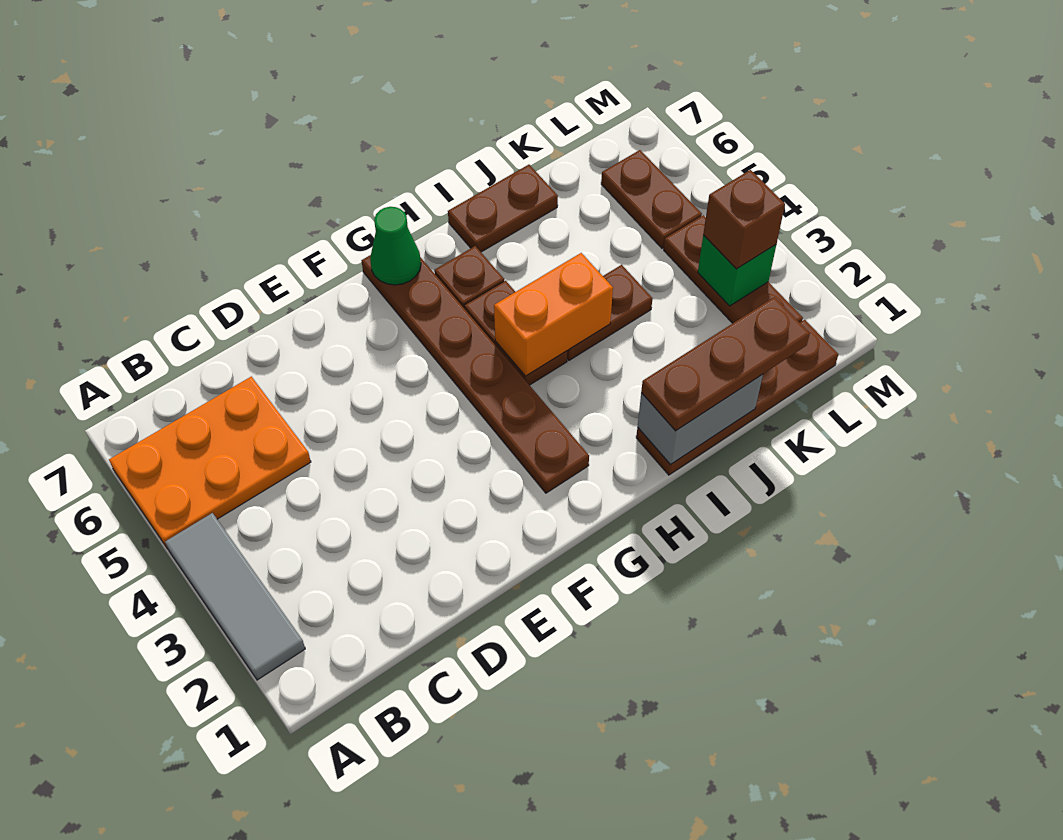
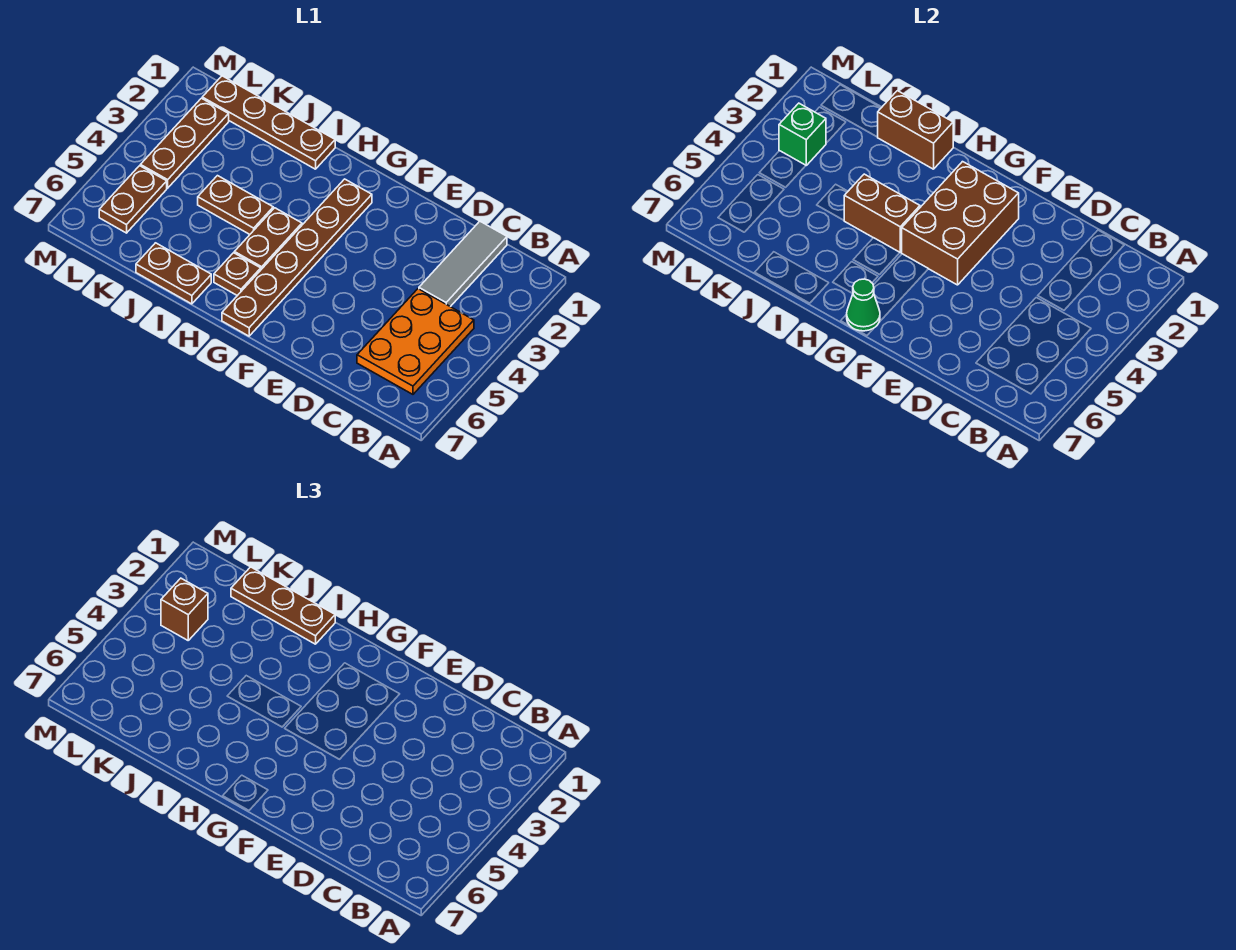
grey tile A2:A4 level 1 -> grey tile C1:C3 level 1
orange plate A5:C6 level 1 -> orange plate B4:C6 level 1
none -> brown brick F2:G4 level 2
orange brick H4:I4 level 2 -> brown brick H4:I4 level 2
grey brick I1:J1 level 2 -> brown brick I1:J1 level 2

